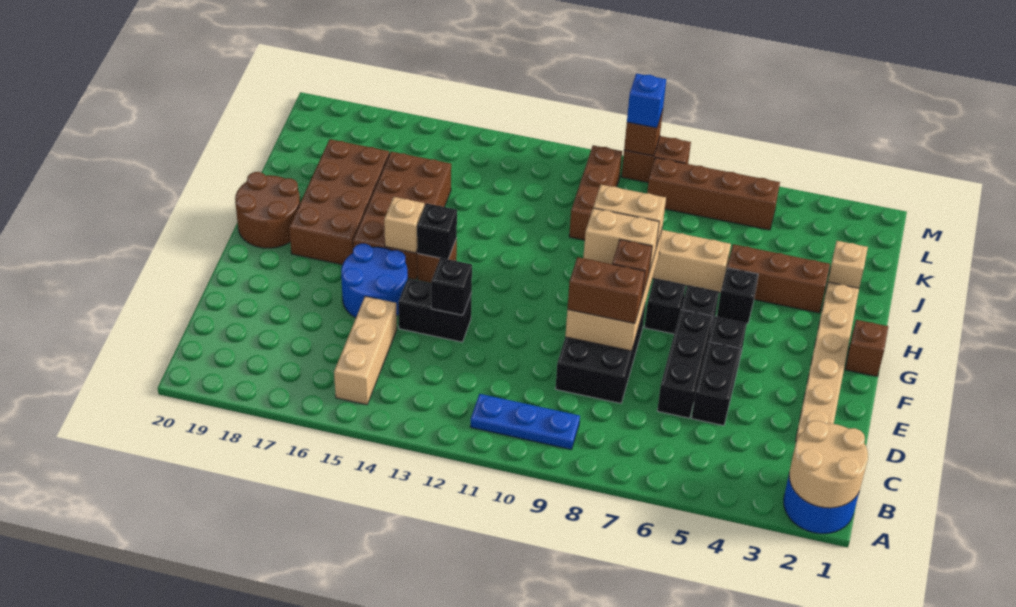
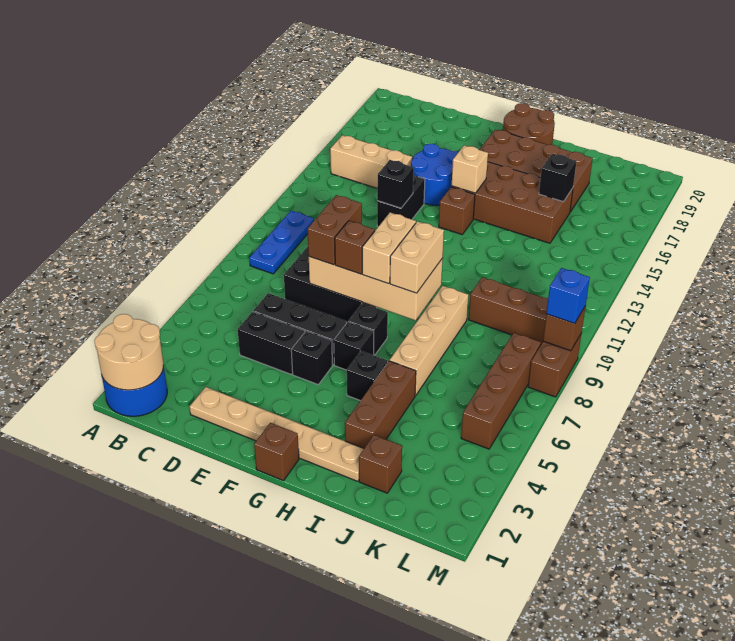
black brick G14 level 2 -> black brick J16 level 2
tan brick J2 level 1 -> brown brick J2 level 1

